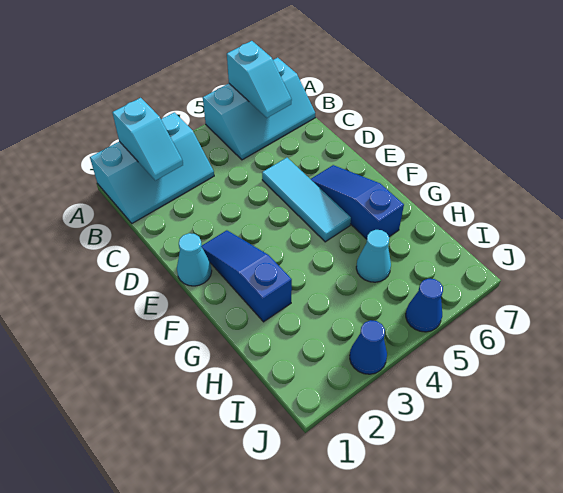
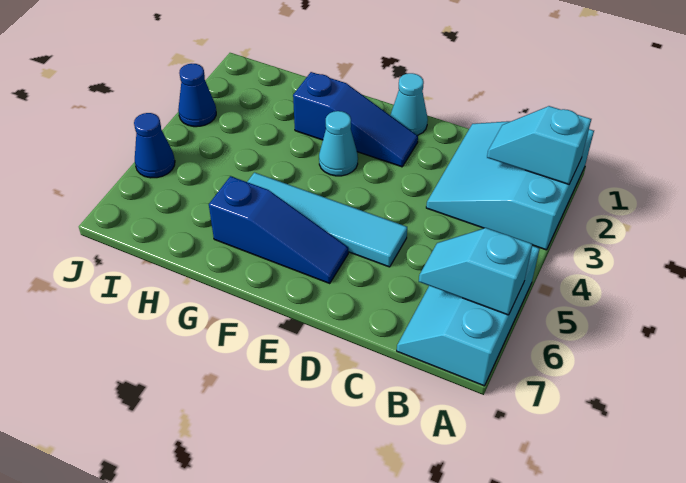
cyan slope A1:B3 level 1 top A -> cyan slope A1:C3 level 1 top A
cyan tile D5:F5 level 1 -> cyan tile D5:G5 level 1
cyan cone H5 level 1 -> cyan cone F3 level 1

